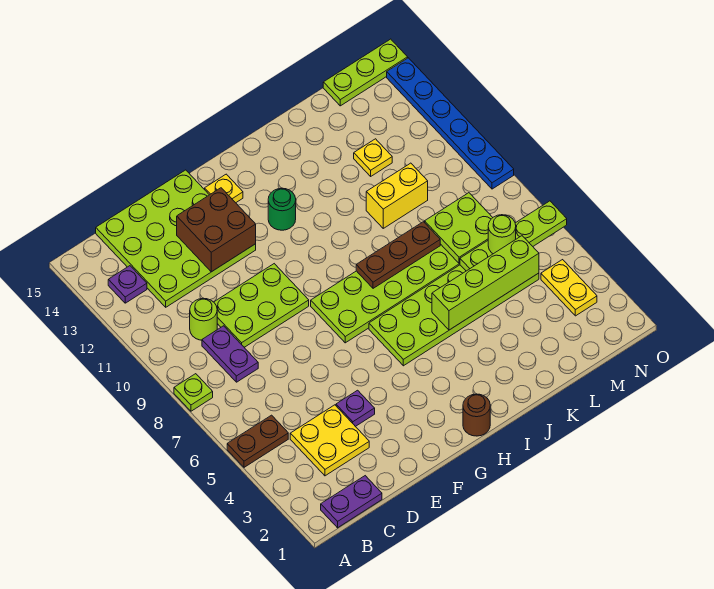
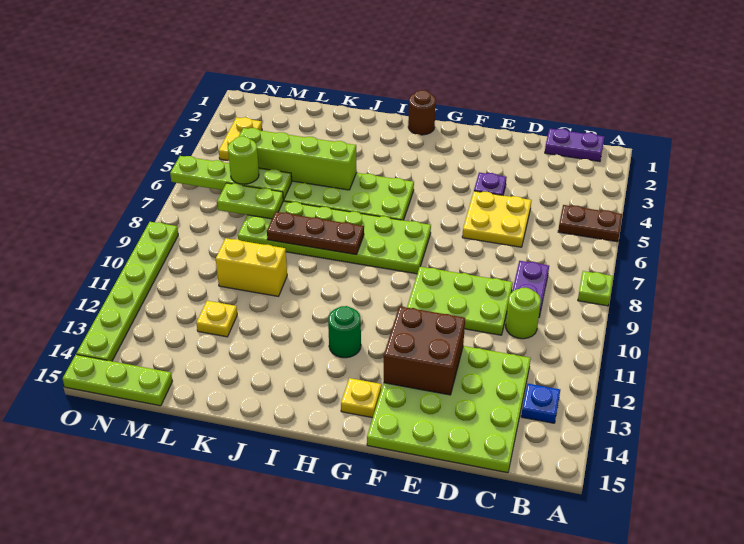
purple plate B13 level 1 -> blue plate B13 level 1
yellow plate C3:D4 level 1 -> yellow plate D5:E6 level 1
lime plate L7:M8 level 2 -> lime plate L7:M7 level 2
blue plate O9:O14 level 1 -> lime plate O9:O14 level 1

